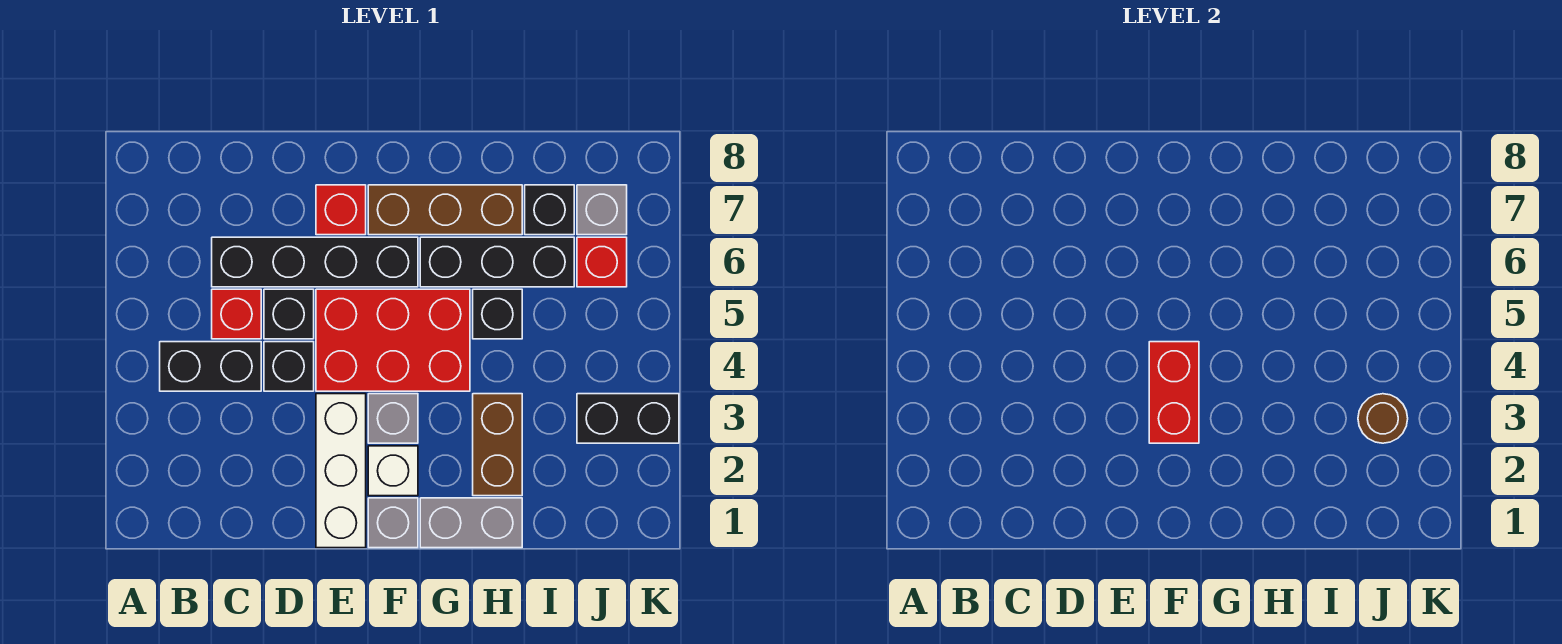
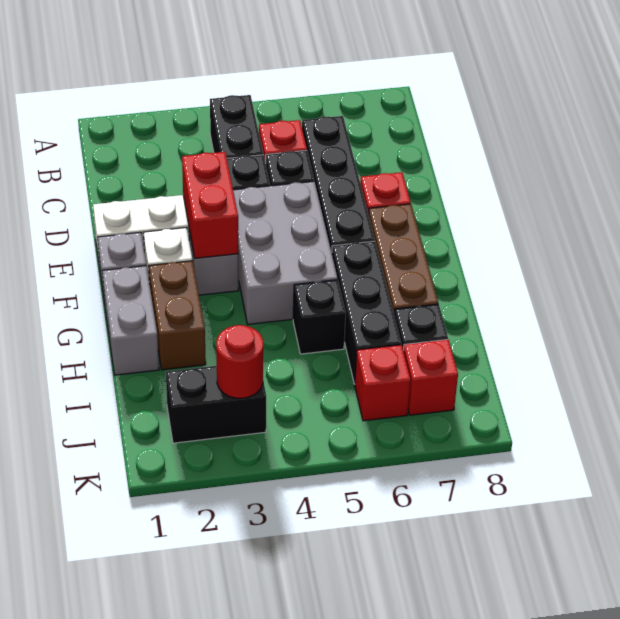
red brick E4:G5 level 1 -> grey brick E4:G5 level 1
red brick F3:F4 level 2 -> red brick E3:F3 level 2
brown brick H2:H3 level 1 -> brown brick G2:H2 level 1
black brick J3:K3 level 1 -> black brick J2:J3 level 1
brown round brick J3 level 2 -> red round brick J3 level 2
grey brick J7 level 1 -> red brick J7 level 1

